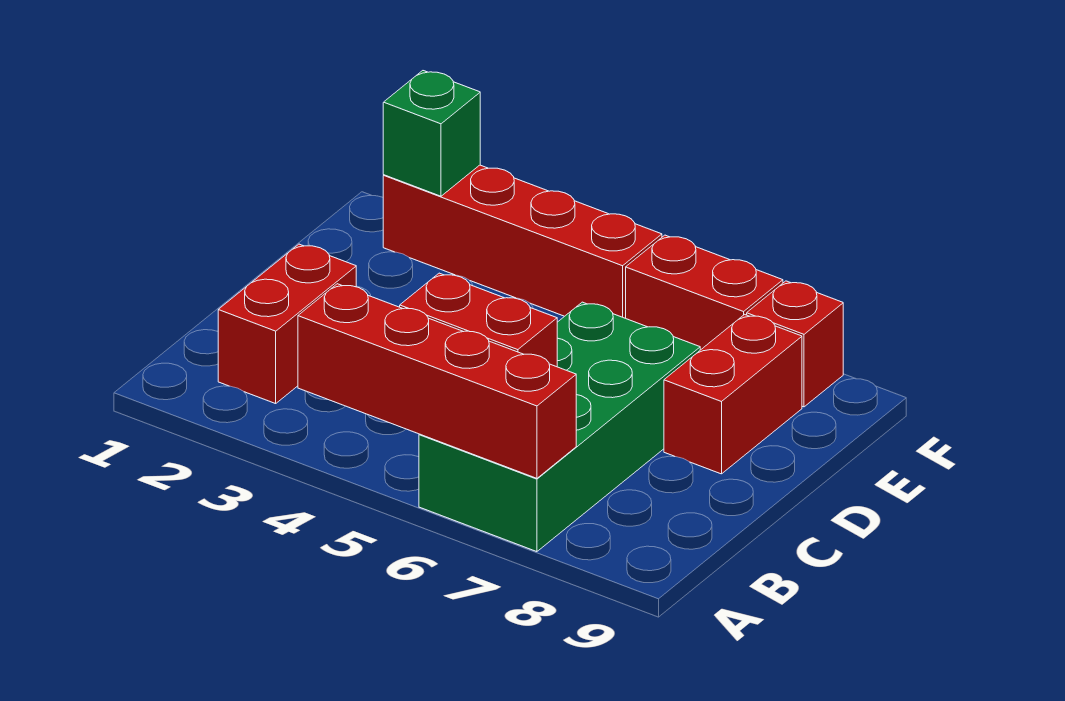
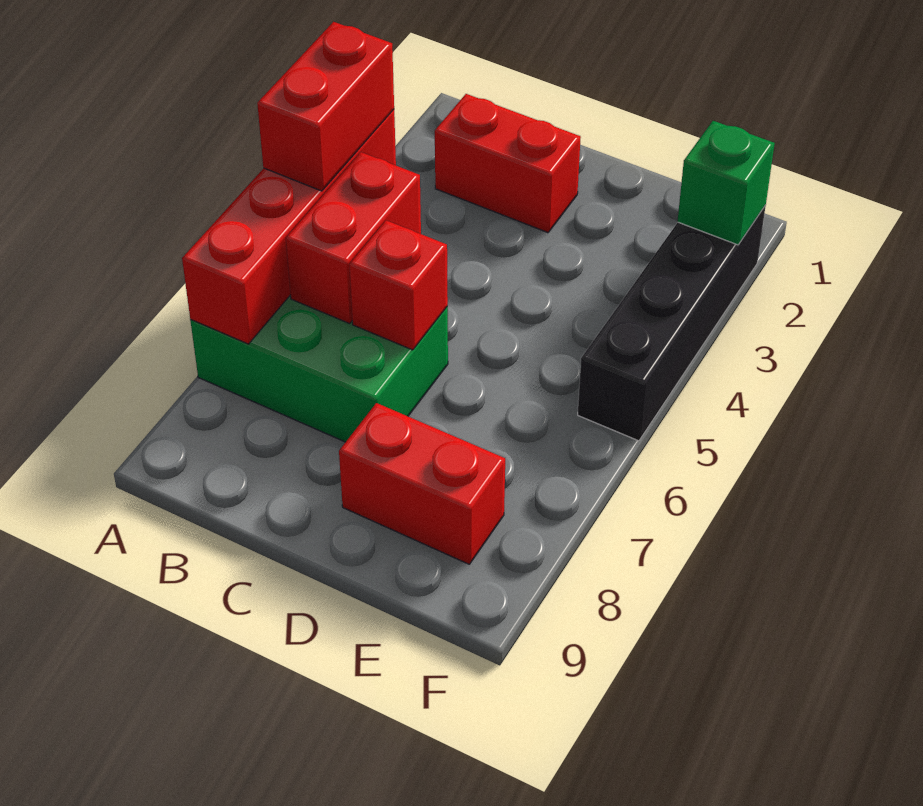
green brick A6:D7 level 1 -> green brick A6:C7 level 1
red brick F2:F5 level 1 -> black brick F2:F5 level 1
red brick F6:F7 level 1 -> red brick A4:A5 level 3
red brick F8 level 1 -> red brick C6 level 2

